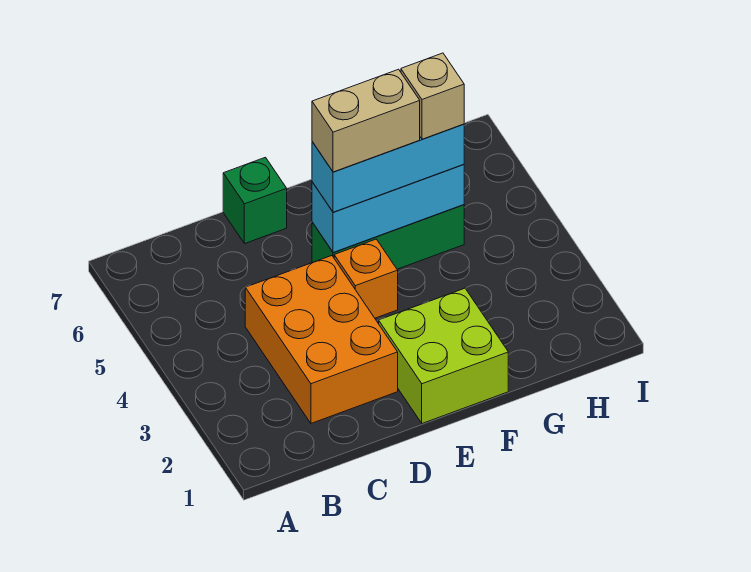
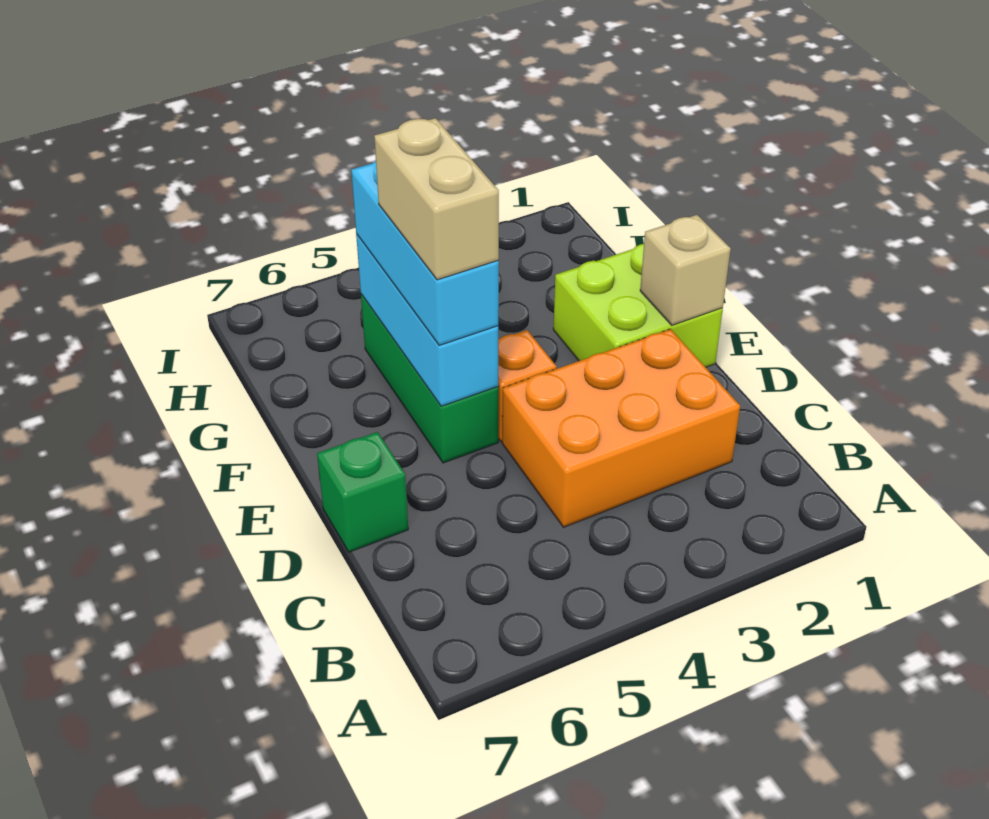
tan brick G5 level 4 -> tan brick E1 level 2

